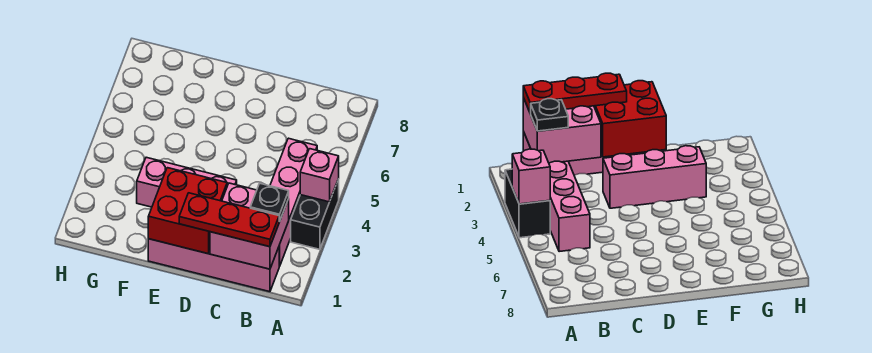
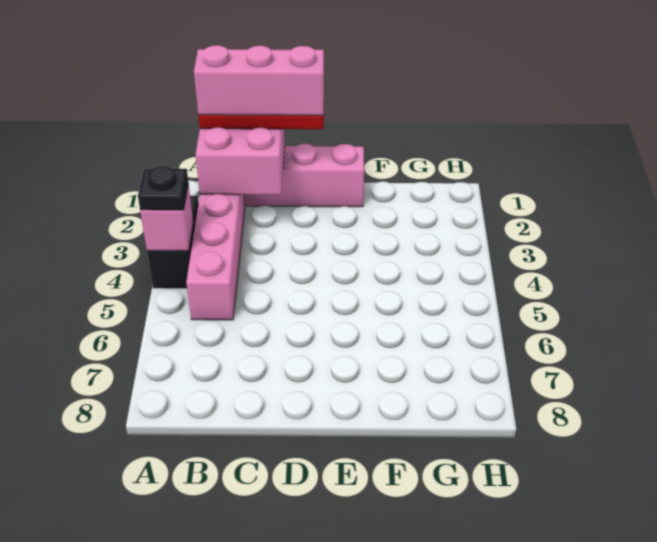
black plate B2 level 3 -> black plate A4 level 3
red brick D1:E2 level 2 -> none
pink brick D3:F3 level 1 -> pink brick B1:D1 level 4

